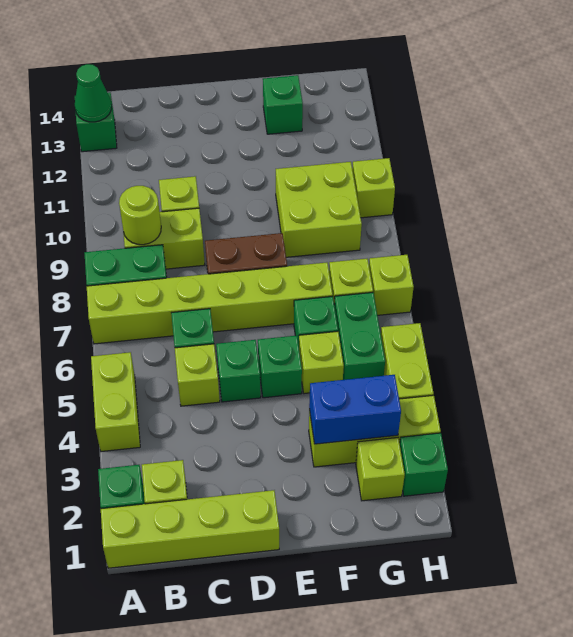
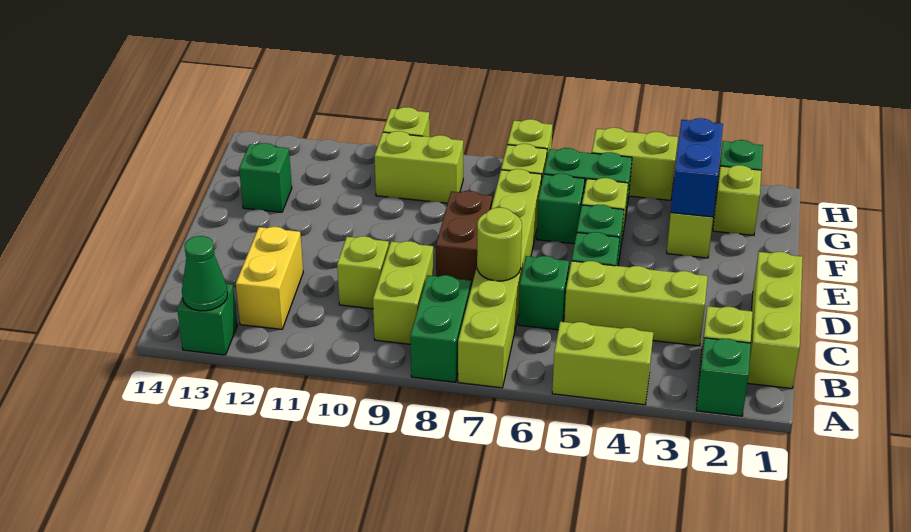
lime brick A1:D1 level 1 -> lime brick B1:D1 level 1
lime round brick B9 level 2 -> lime round brick C7 level 2
none -> yellow brick B12:C12 level 1
lime brick C5 level 1 -> lime brick C3:C5 level 1
lime brick F9:G10 level 1 -> lime brick G9:G10 level 1

